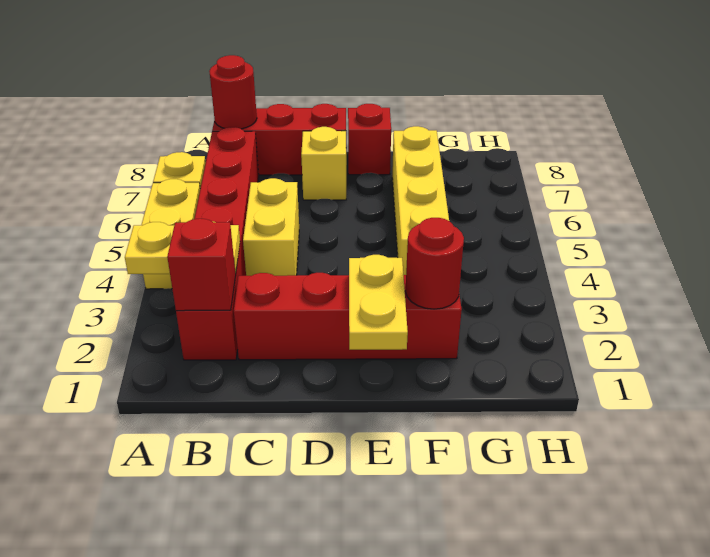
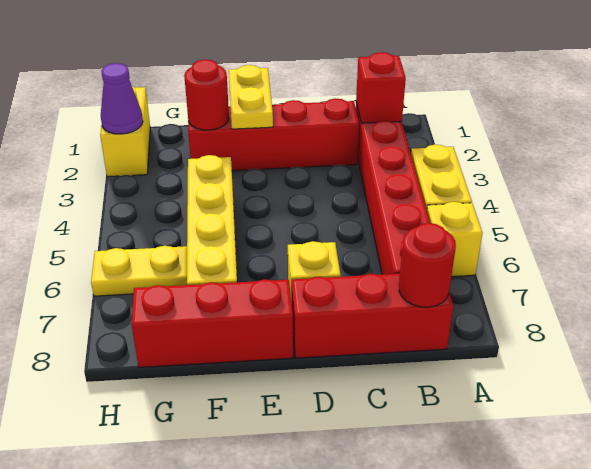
yellow plate A3:B3 level 2 -> yellow plate G6:H6 level 1
yellow brick C4:C5 level 1 -> yellow brick H1:H2 level 1
red brick E8 level 1 -> red brick E8:G8 level 1
none -> purple cone H2 level 2

